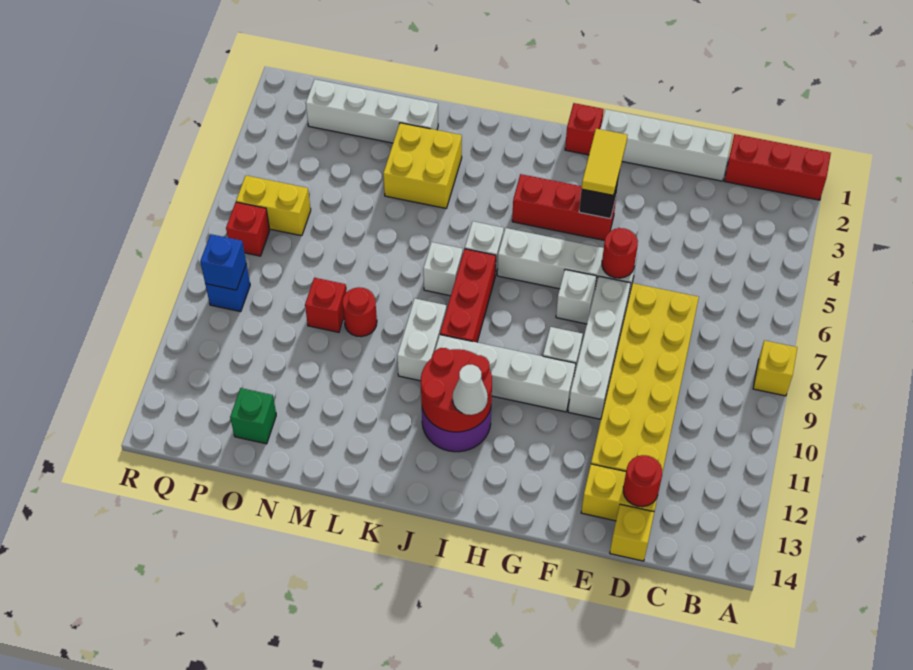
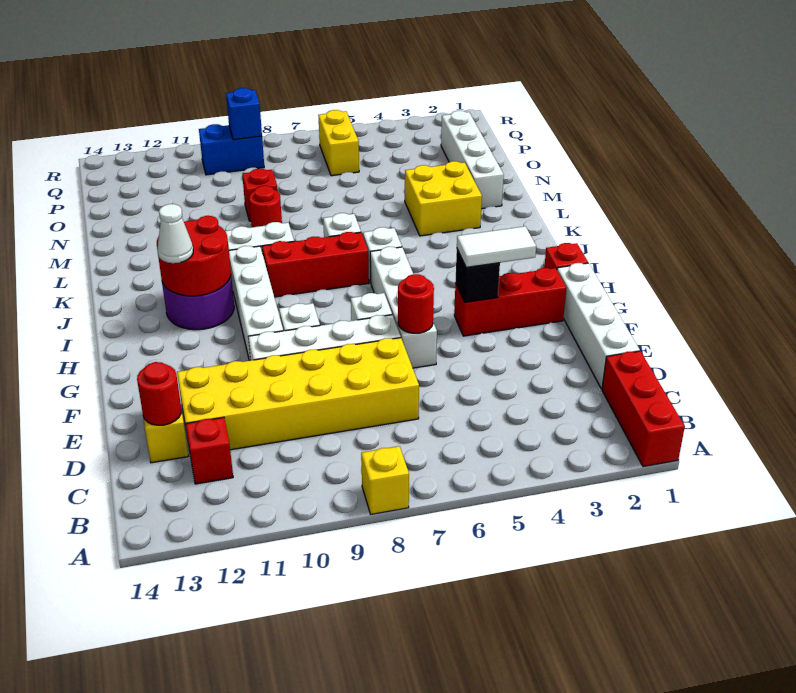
yellow brick D14 level 1 -> none
yellow tile G3:G4 level 3 -> white tile G3:G4 level 3
red brick G4:I4 level 1 -> red brick G2:G4 level 1
green brick O13 level 1 -> none
red brick Q7 level 1 -> red brick C12 level 1
blue brick Q9 level 1 -> blue brick Q9:Q10 level 1

